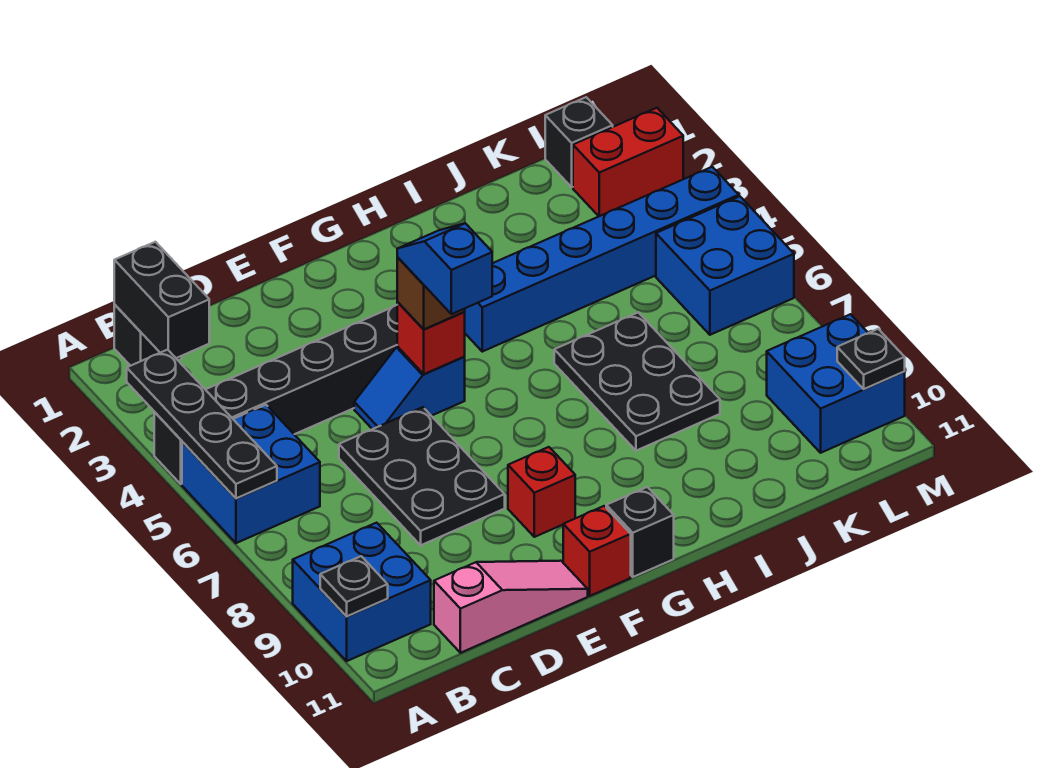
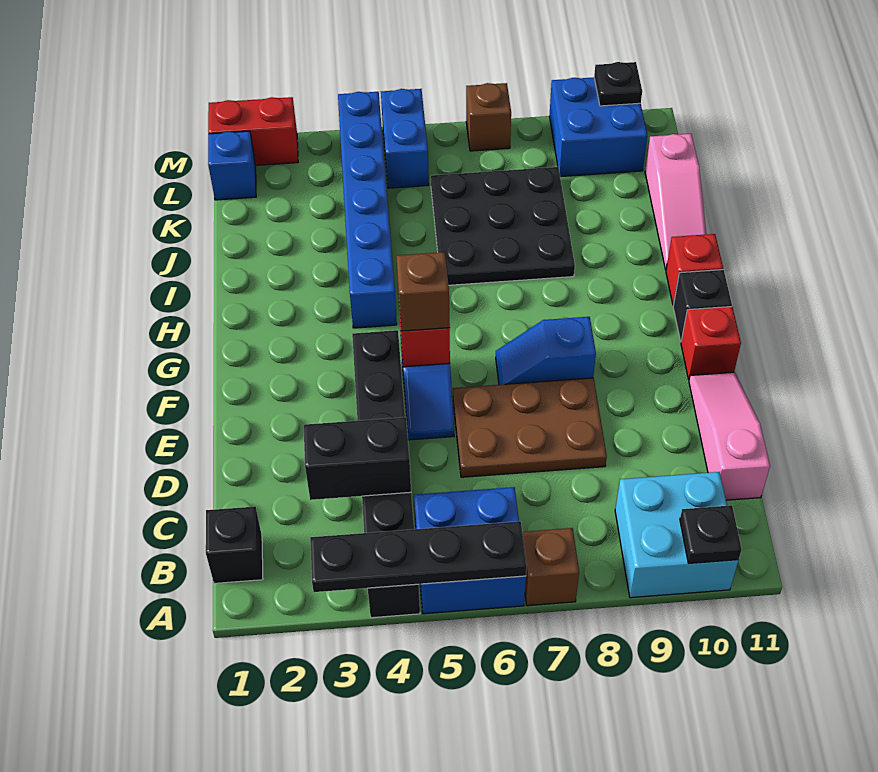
none -> brown brick A7 level 1
blue brick A9:B10 level 1 -> cyan brick A9:B10 level 1
black brick B1:B2 level 2 -> black brick C3:C4 level 2
black plate D6:E8 level 1 -> brown plate D6:E8 level 1
blue slope F5:F6 level 4 top 6 -> blue slope F7:F8 level 1 top 8
red brick F9 level 1 -> red brick H11 level 1
black plate I6:J8 level 1 -> black plate I6:K8 level 1
none -> pink slope I11:K11 level 1 top K
black brick L1 level 1 -> blue brick L1 level 1
red brick L2:M2 level 1 -> red brick M1:M2 level 1
blue brick L5:M6 level 1 -> blue brick L5:M5 level 1
none -> brown brick M7 level 1

